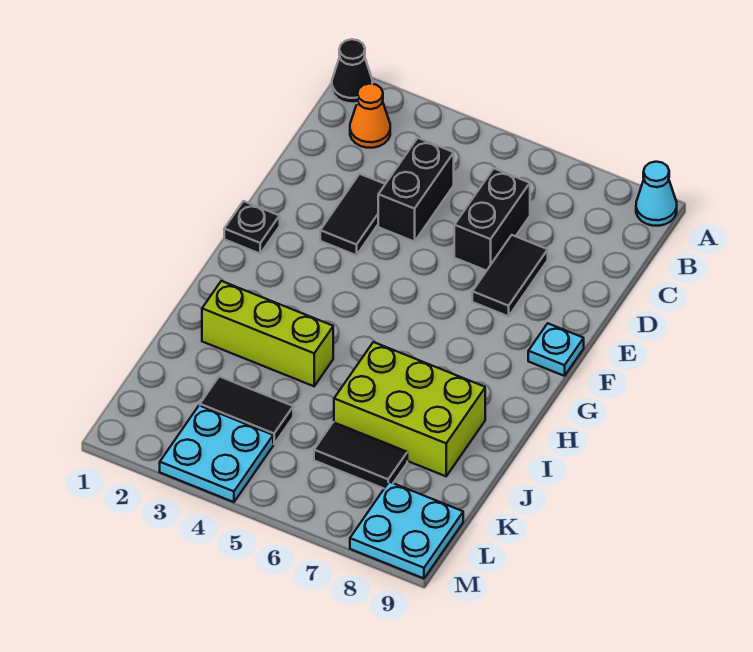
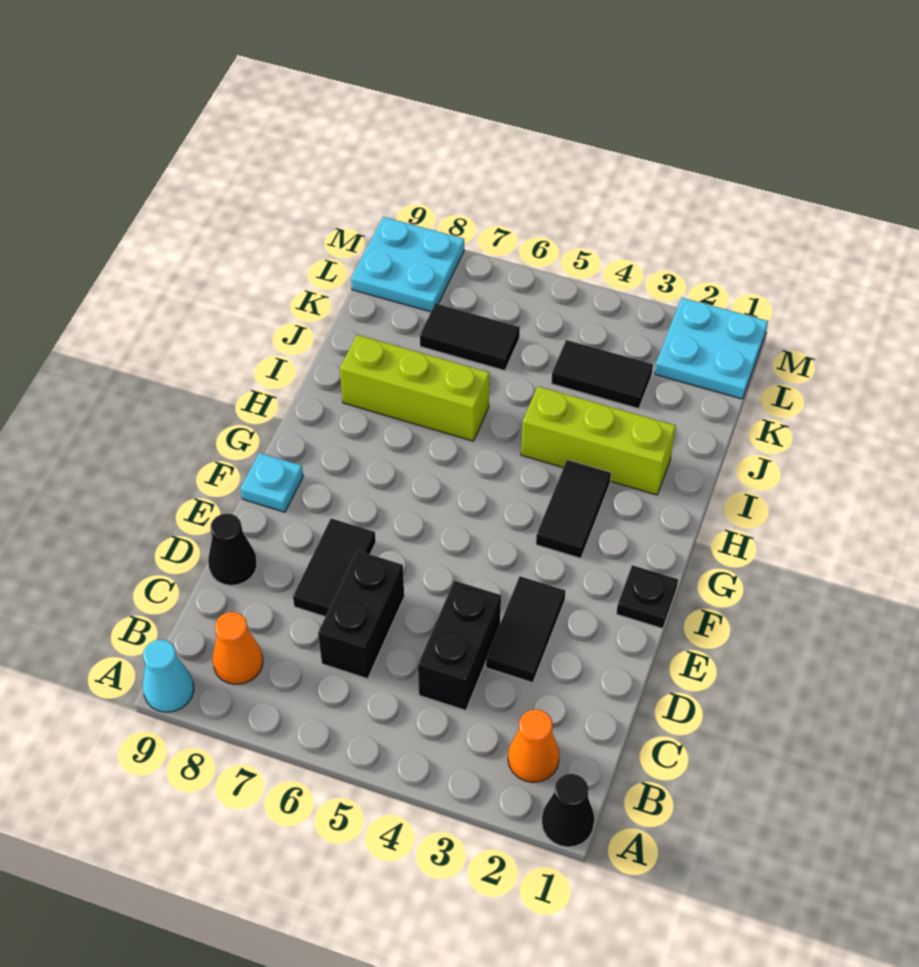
none -> orange cone B8 level 1
none -> black cone D9 level 1
none -> black tile G3:H3 level 1
lime brick I6:J8 level 1 -> lime brick I6:I8 level 1
cyan plate L3:M4 level 1 -> cyan plate L1:M2 level 1

